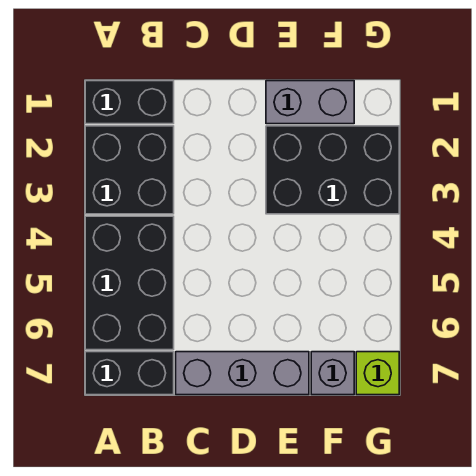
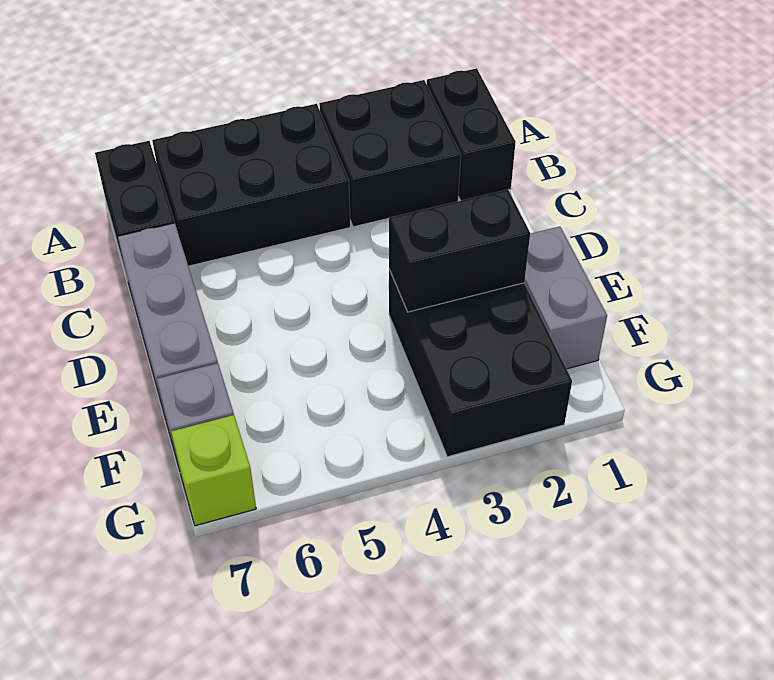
none -> black brick E2:E3 level 2

